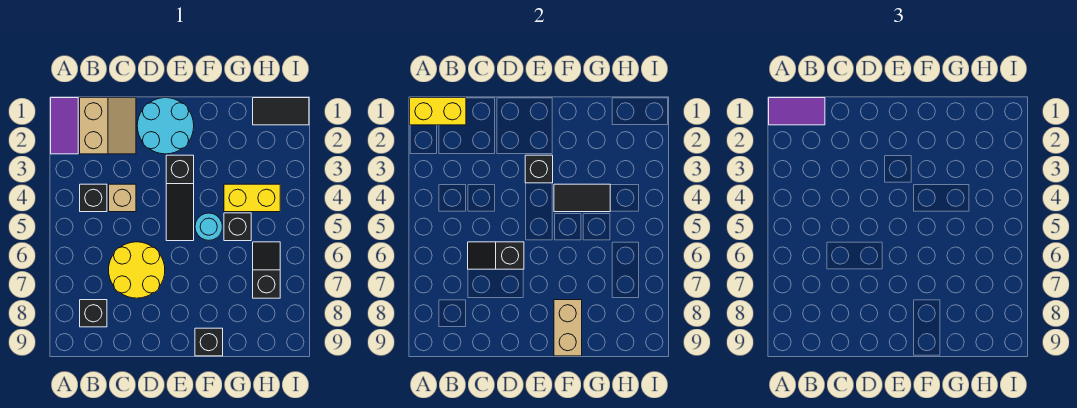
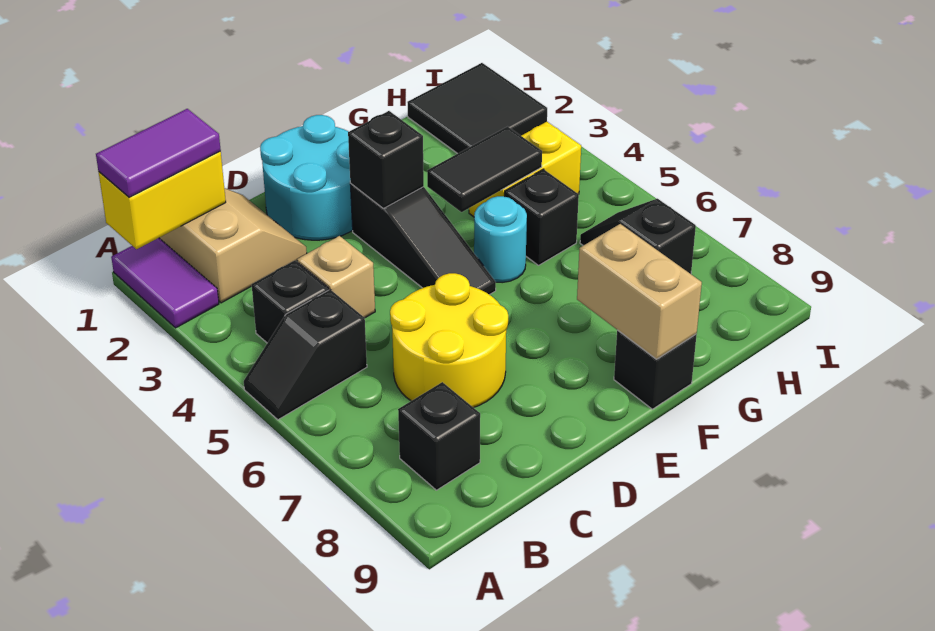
black slope C6:D6 level 2 top D -> black slope A5:B5 level 1 top B
black tile H1:I1 level 1 -> black tile H1:I2 level 1

